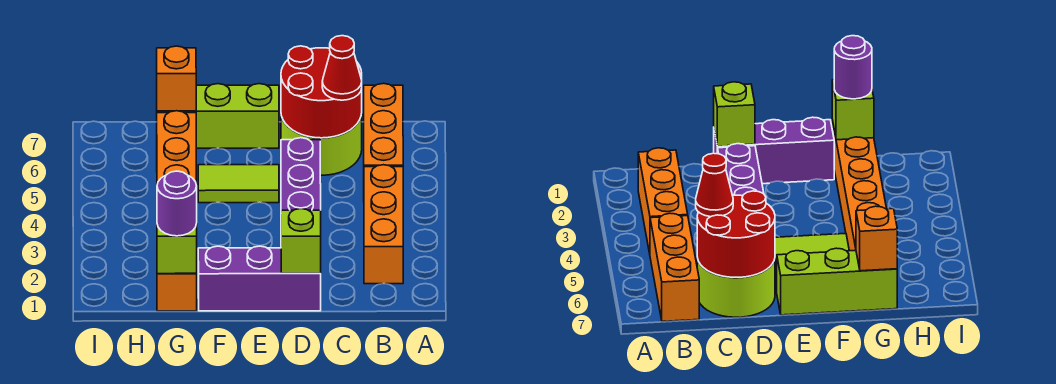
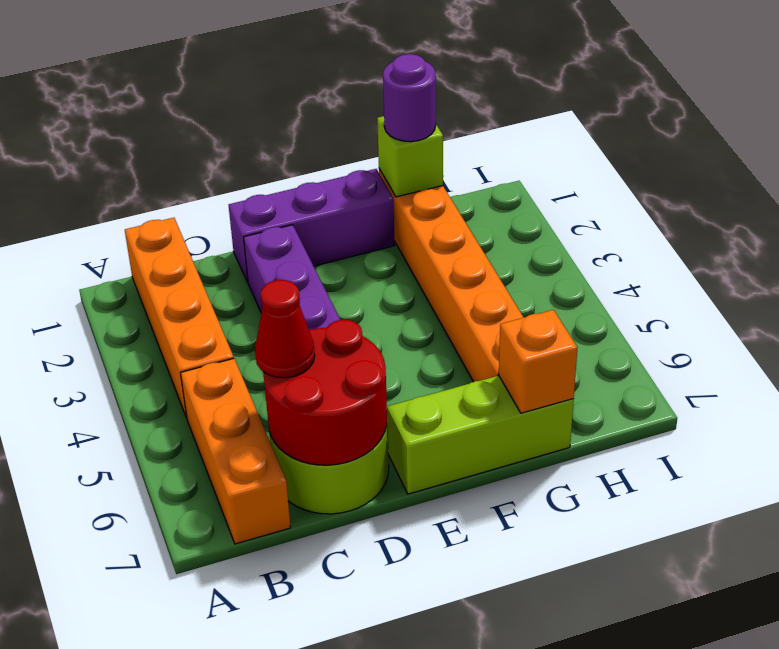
orange brick B2:B4 level 1 -> orange brick B1:B4 level 1
lime brick D1 level 2 -> none
lime tile E5:F5 level 1 -> none

